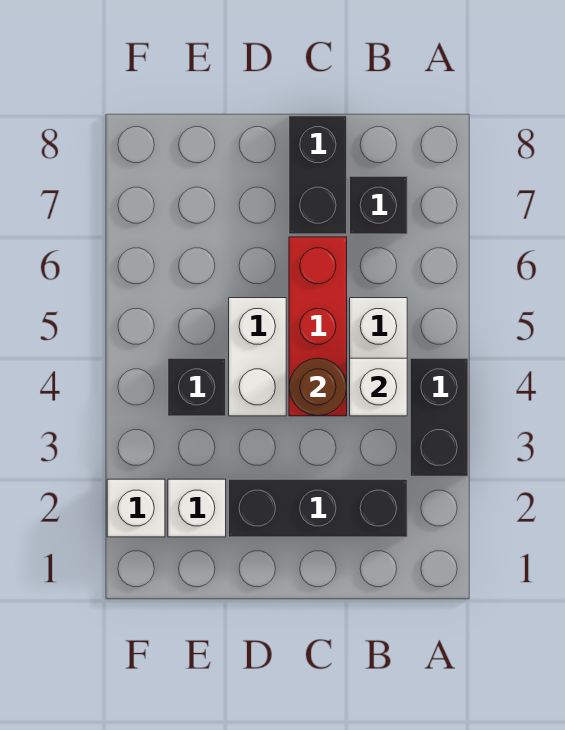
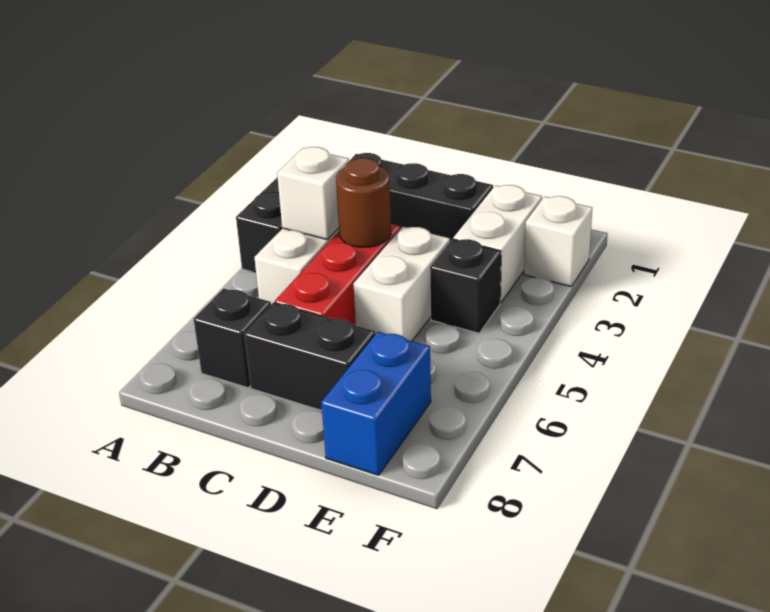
black brick C7:C8 level 1 -> black brick C7:D7 level 1
white brick E2 level 1 -> white brick E2:E3 level 1
none -> blue brick E7:E8 level 1

